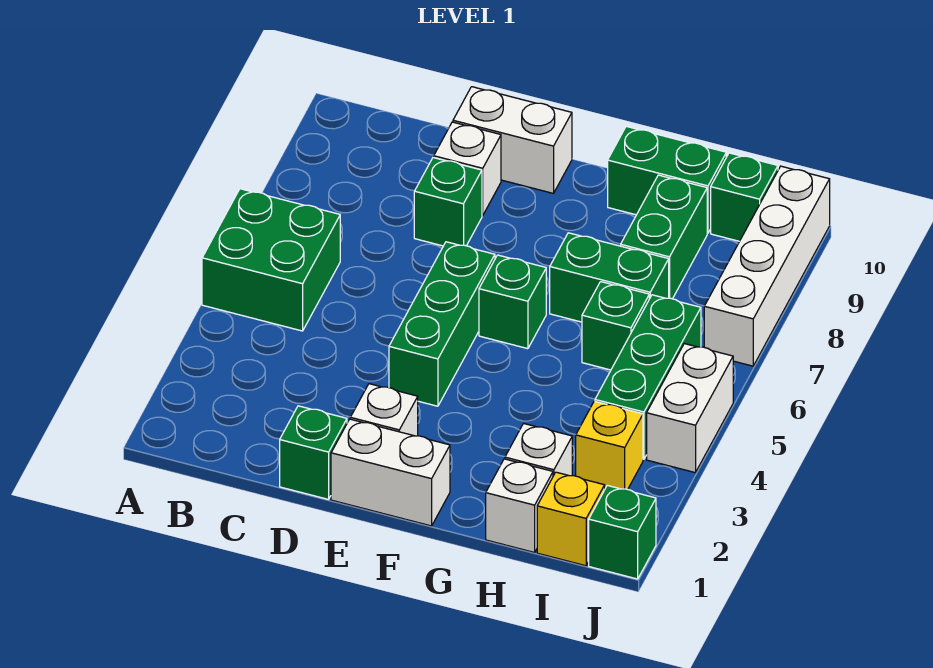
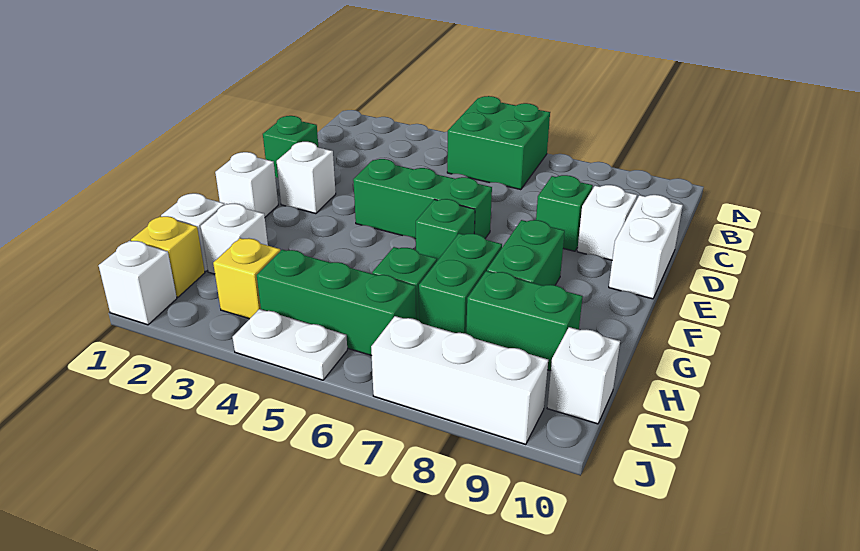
white brick E1:F1 level 1 -> white brick F1 level 1
green brick G10:H10 level 1 -> green brick F8:G8 level 1
green brick I10 level 1 -> white brick I10 level 1
green brick J1 level 1 -> white brick J1 level 1
white brick J4:J5 level 1 -> white plate J4:J5 level 1
white brick J7:J10 level 1 -> white brick J7:J9 level 1

